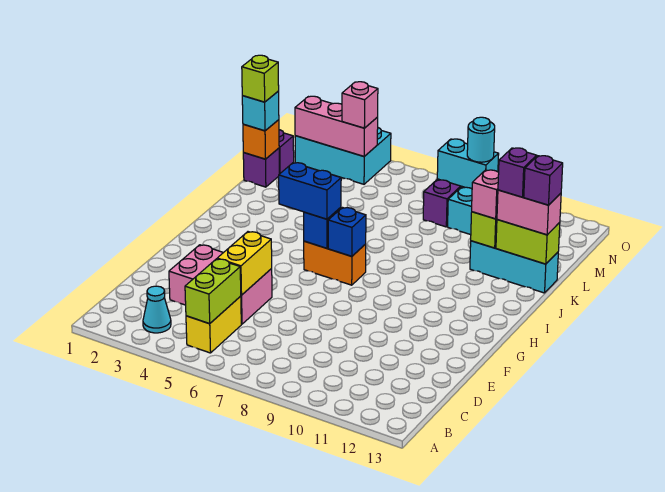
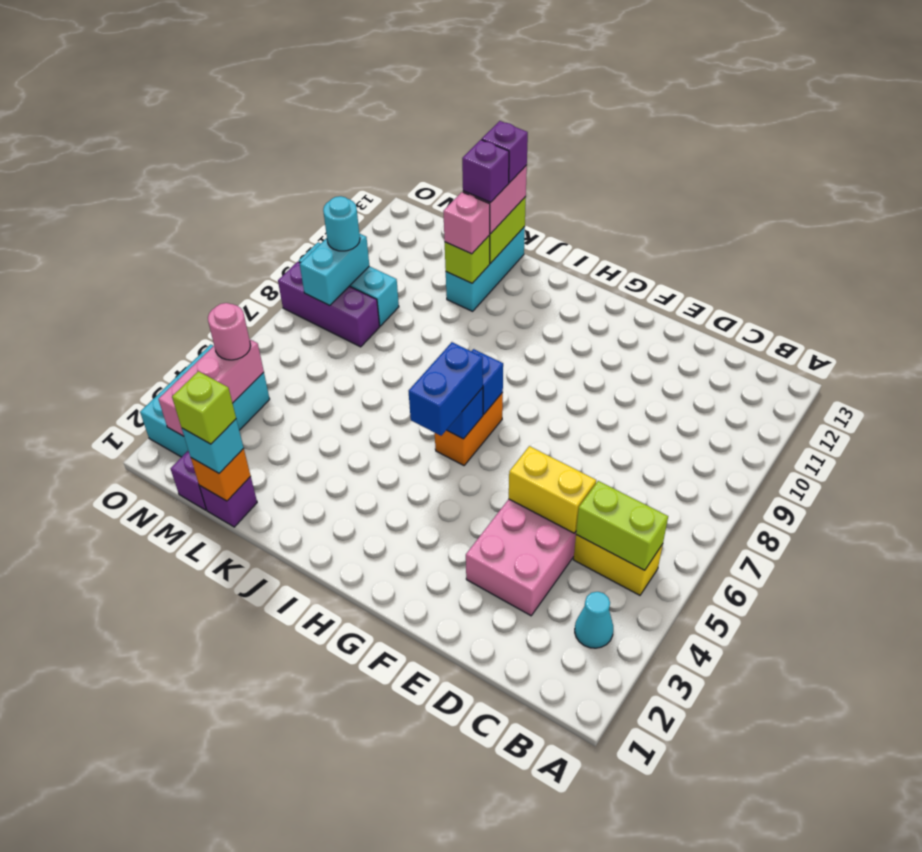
pink brick N4 level 3 -> pink round brick N4 level 3

